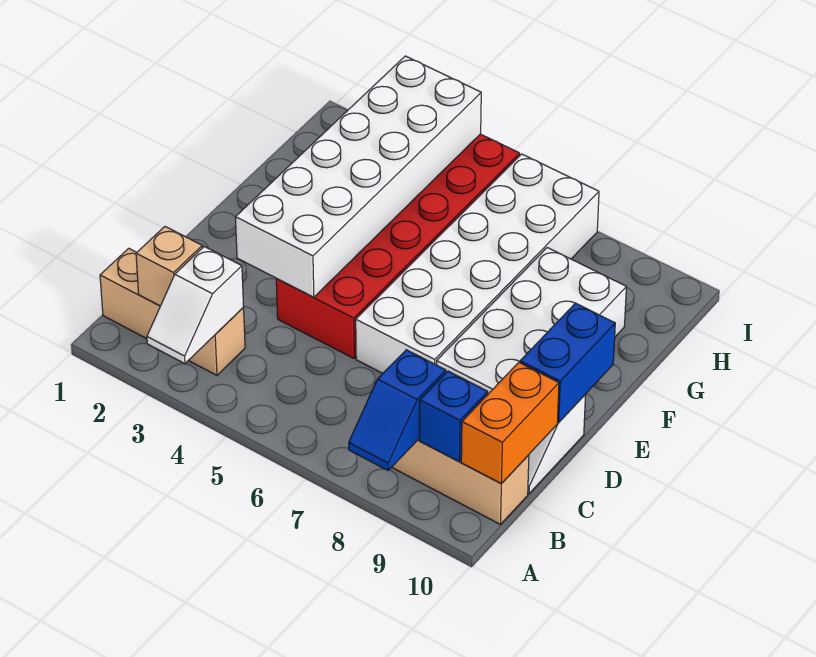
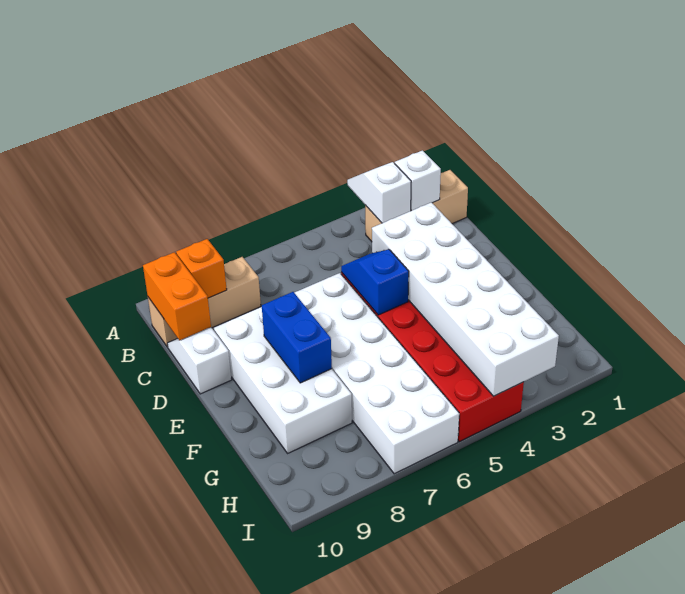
blue slope A8:B8 level 2 top B -> blue slope D5:E5 level 2 top E
tan brick B2 level 2 -> white brick B2 level 2
blue brick B9 level 2 -> orange brick B9 level 2
blue brick D10:E10 level 2 -> blue brick E8:F8 level 2

